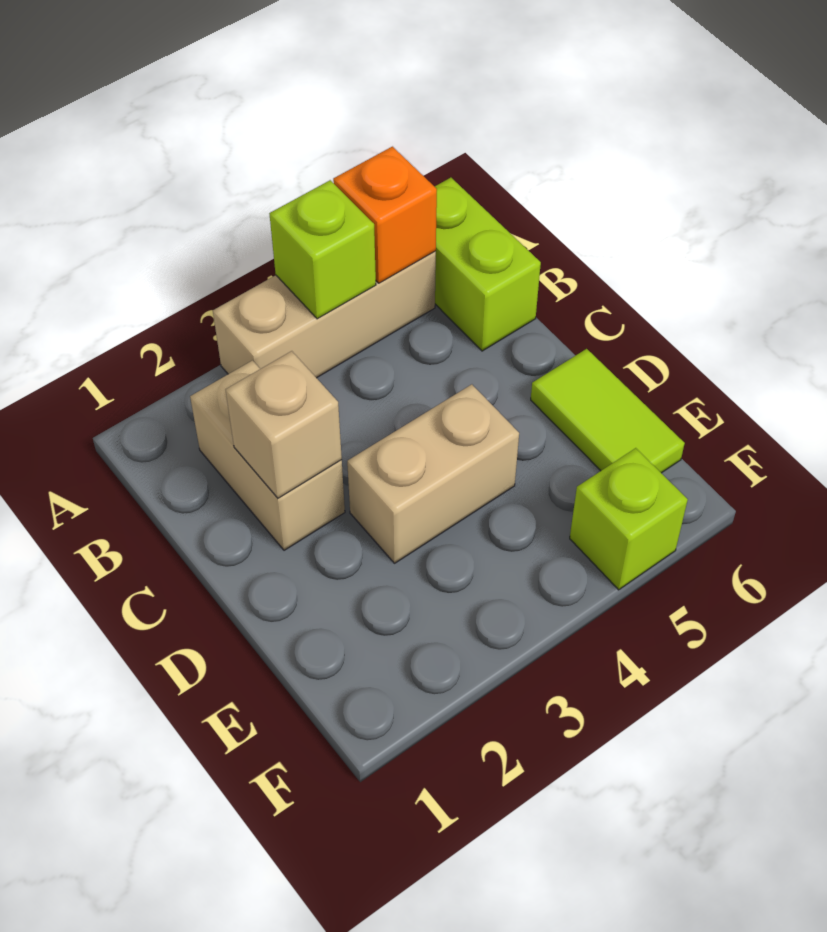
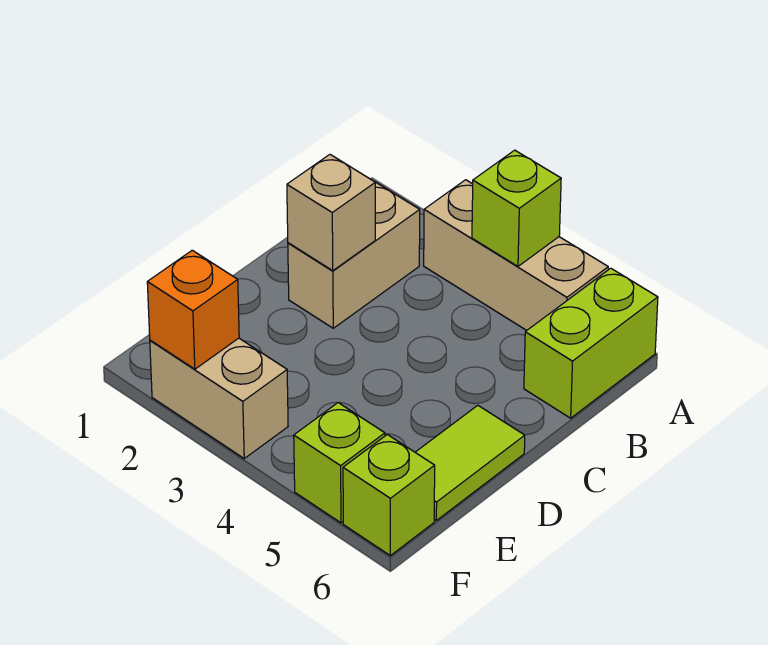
orange brick A5 level 2 -> orange brick F2 level 2
tan brick D3:D4 level 1 -> tan brick F2:F3 level 1
none -> lime brick F6 level 1

